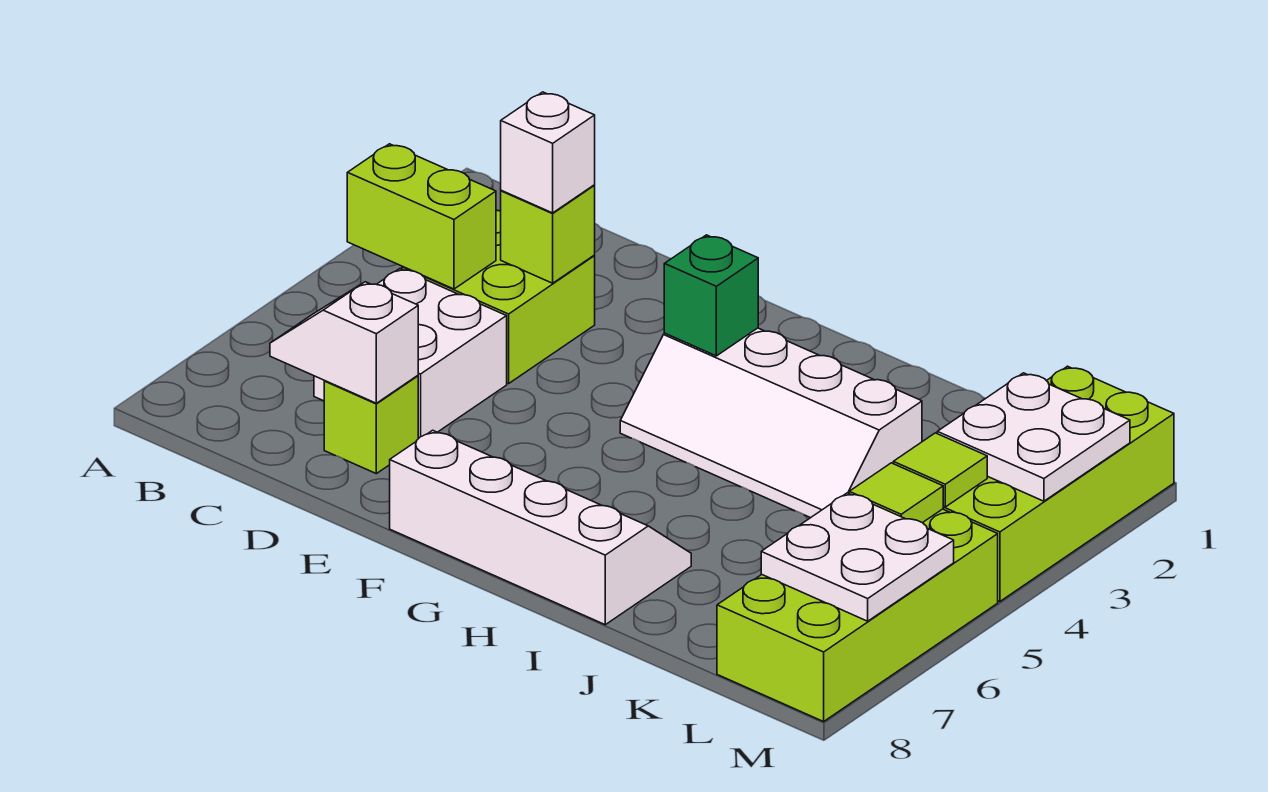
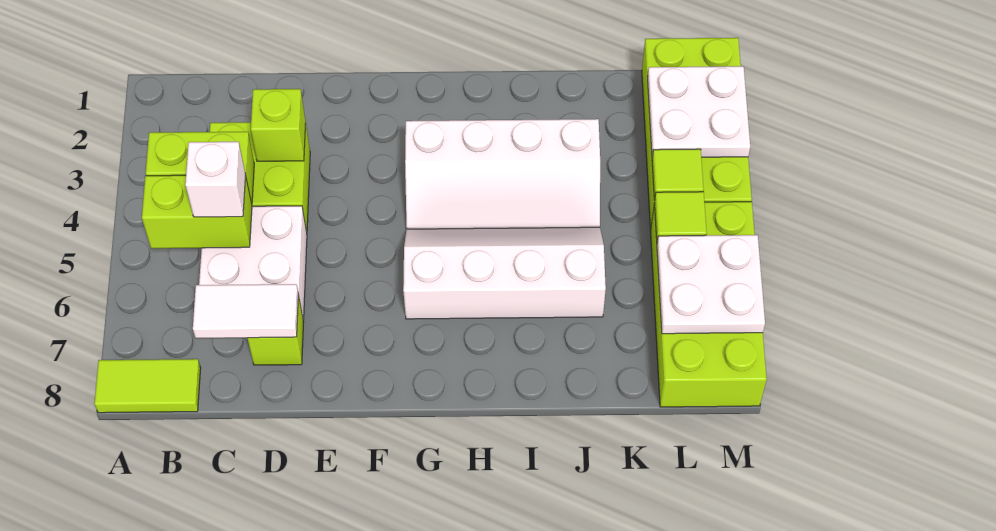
none -> lime tile A8:B8 level 1
none -> lime brick B5:C5 level 2
white slope C7:D7 level 2 top D -> white tile C7:D7 level 2
white brick D3 level 3 -> white brick C5 level 3
white slope F7:I8 level 1 top 8 -> white slope G5:J6 level 1 top 6
green brick G3 level 2 -> none

